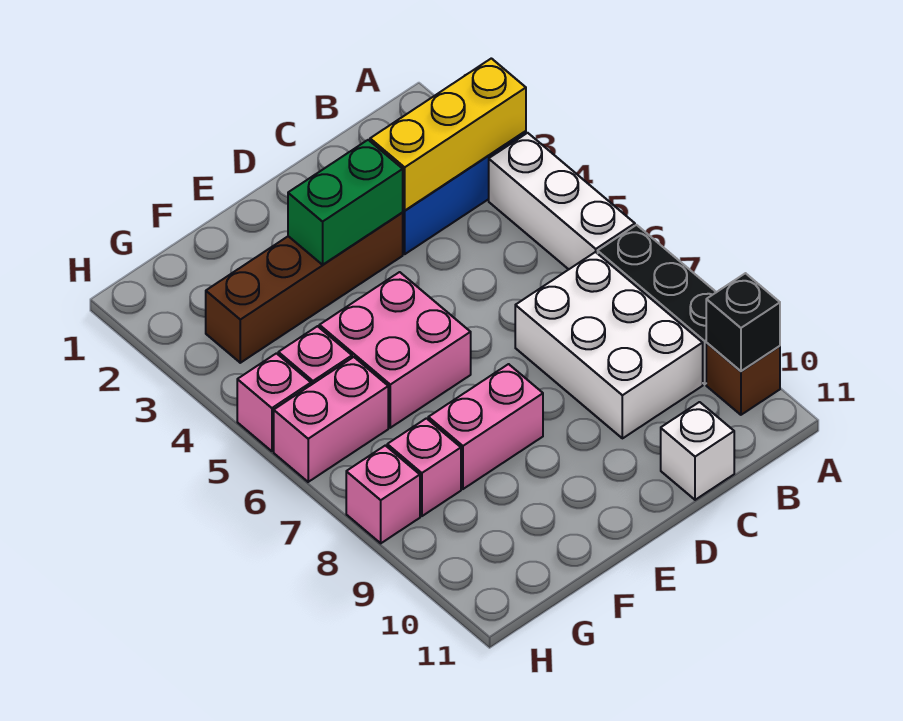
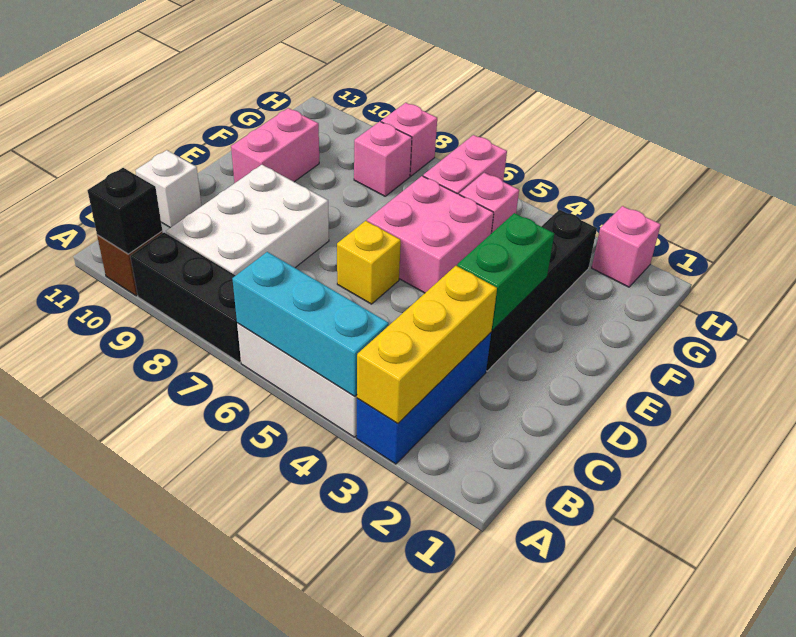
none -> cyan brick A4:A6 level 2
white brick B7:C9 level 1 -> white brick B8:D9 level 1
brown brick D3:G3 level 1 -> black brick D3:G3 level 1
none -> yellow brick D6 level 1
pink brick E8:F8 level 1 -> pink brick E10:F10 level 1
pink brick H5 level 1 -> pink brick H2 level 1

